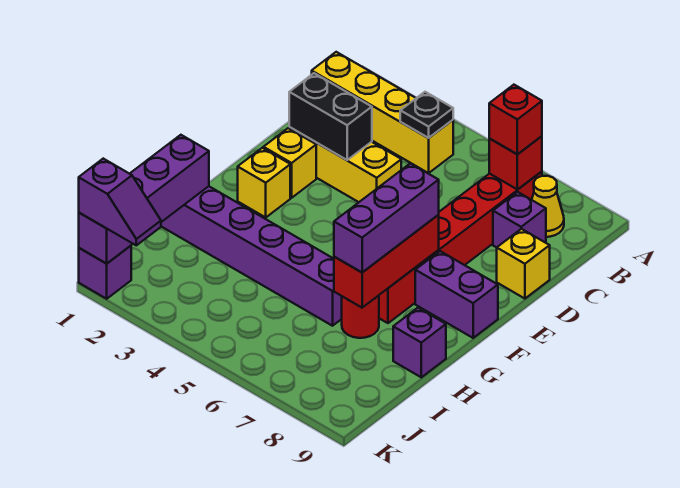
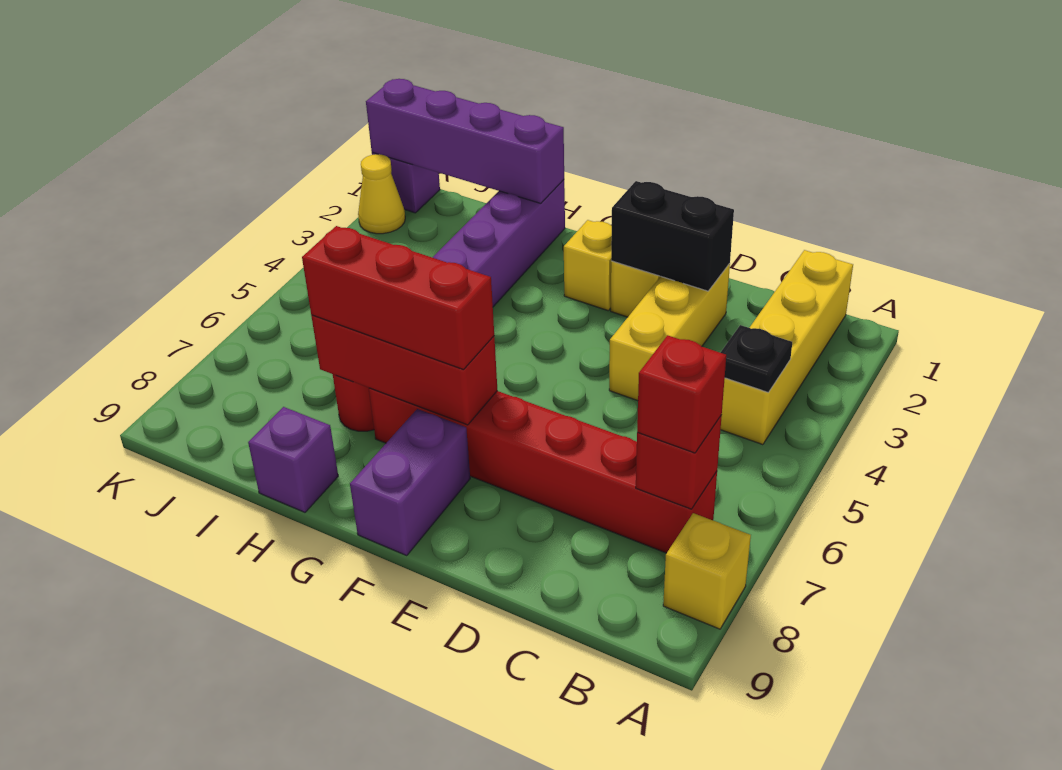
yellow cone B8 level 1 -> yellow cone K2 level 1
purple brick C8 level 1 -> none
black brick D2:D3 level 2 -> black brick D2:E2 level 2
yellow brick D9 level 1 -> yellow brick A8 level 1
purple brick F7:H7 level 3 -> red brick F7:H7 level 3
purple slope K1:K2 level 3 top 1 -> none

